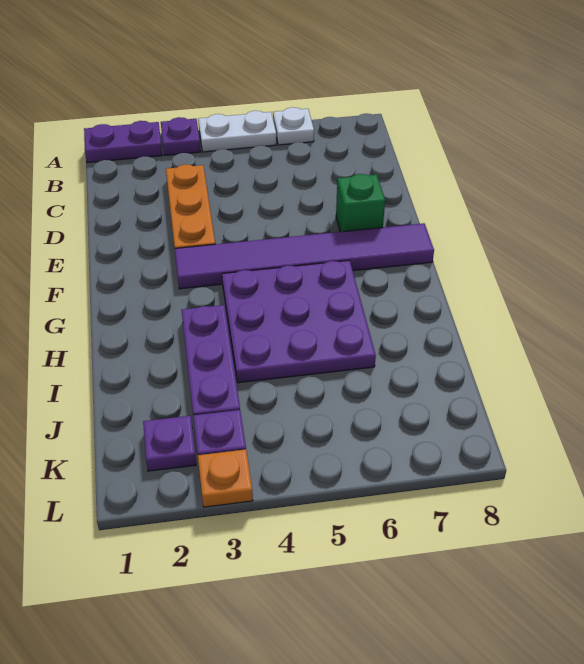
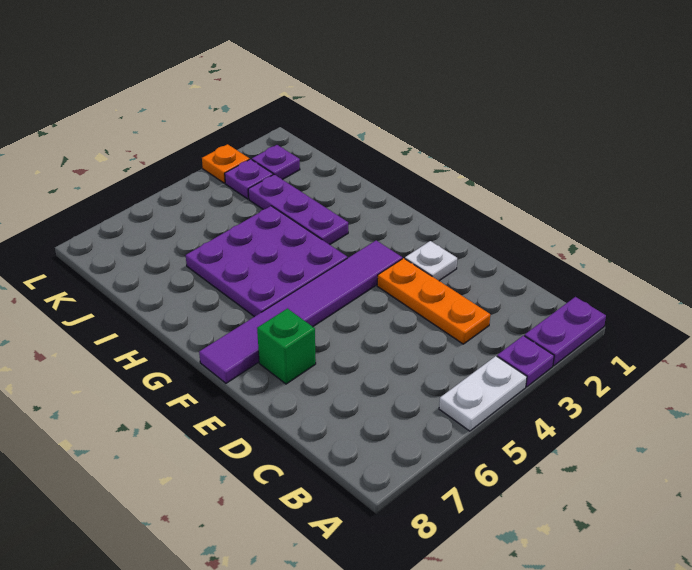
white plate A6 level 1 -> white plate E2 level 1

